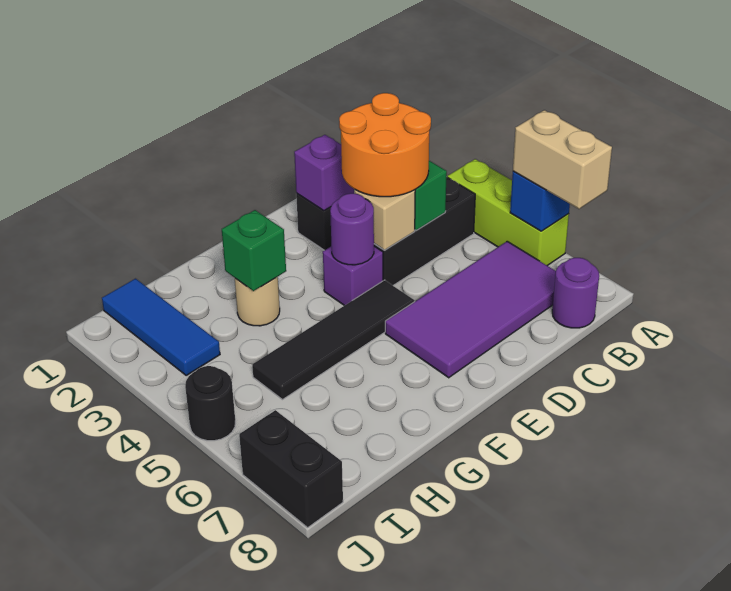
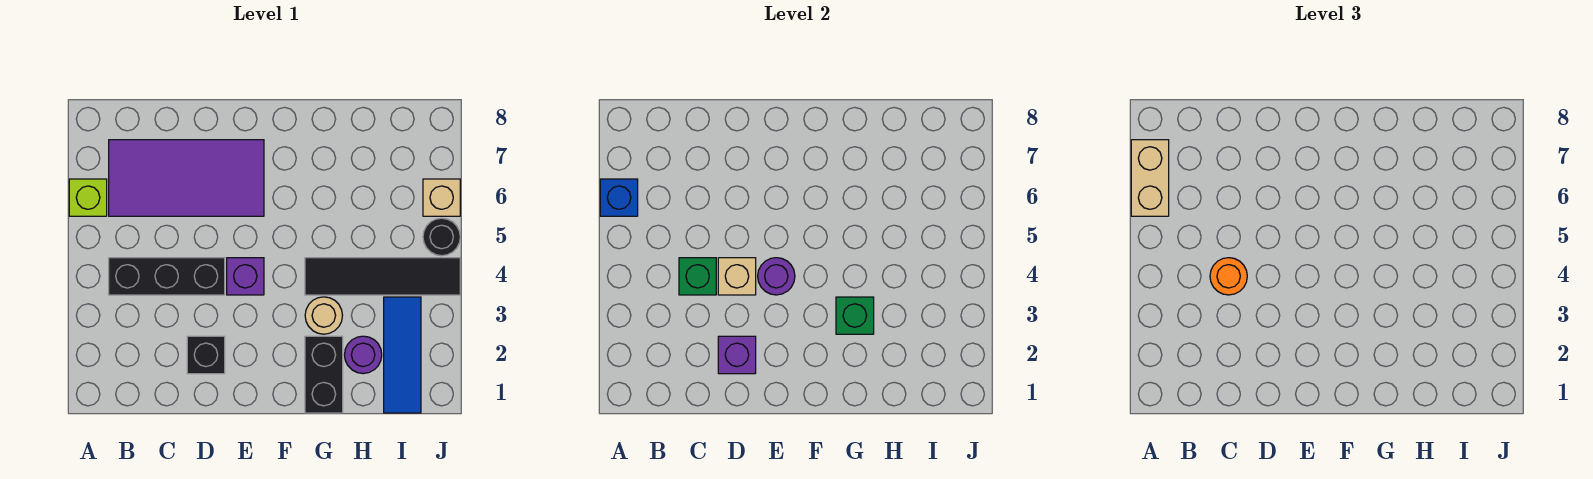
lime brick A4:A6 level 1 -> lime brick A6 level 1
purple round brick B8 level 1 -> purple round brick H2 level 1
orange round brick C3:D4 level 3 -> orange round brick C4 level 3
black tile E5:H5 level 1 -> black tile G4:J4 level 1
none -> tan brick J6 level 1
black brick J7:J8 level 1 -> black brick G1:G2 level 1

